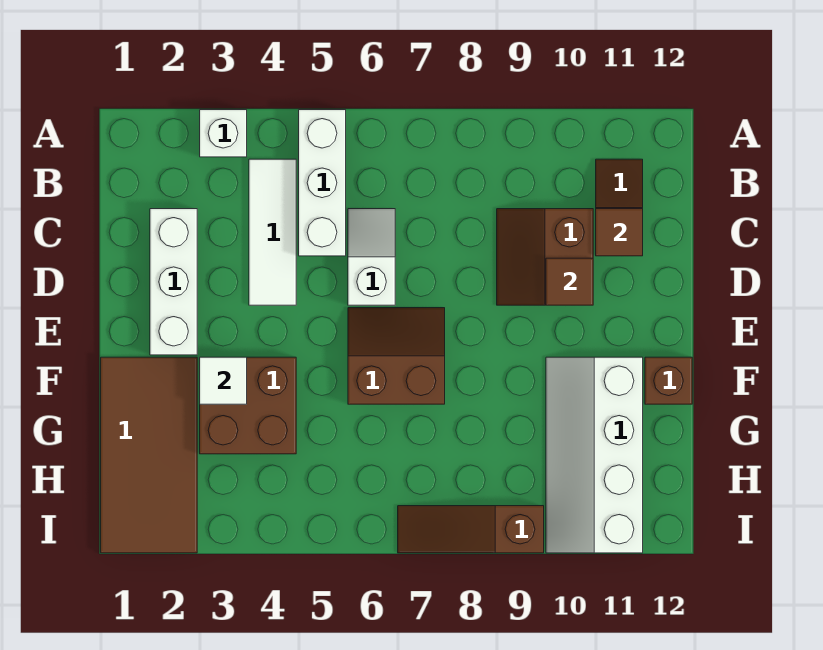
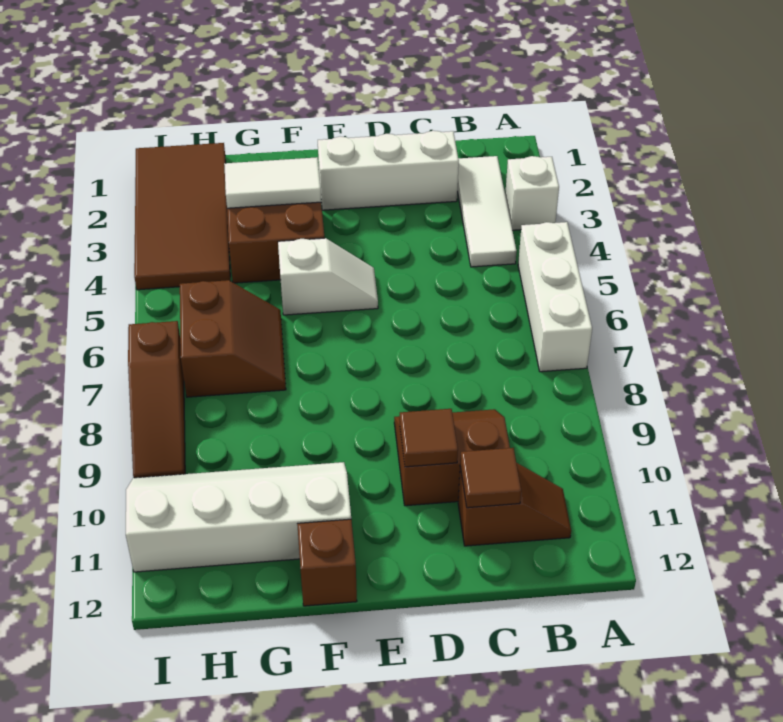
white brick A5:C5 level 1 -> white brick A5:A7 level 1
white tile B4:D4 level 1 -> white tile B2:B4 level 1
white slope C6:D6 level 1 top D -> white slope E5:F5 level 1 top F
brown slope E6:F7 level 1 top F -> brown slope G6:H7 level 1 top H
brown tile F1:I2 level 1 -> brown tile H1:I4 level 1
white tile F3 level 2 -> white tile F3:G3 level 2
brown slope I7:I9 level 1 top 9 -> brown slope I7:I9 level 1 top 7

